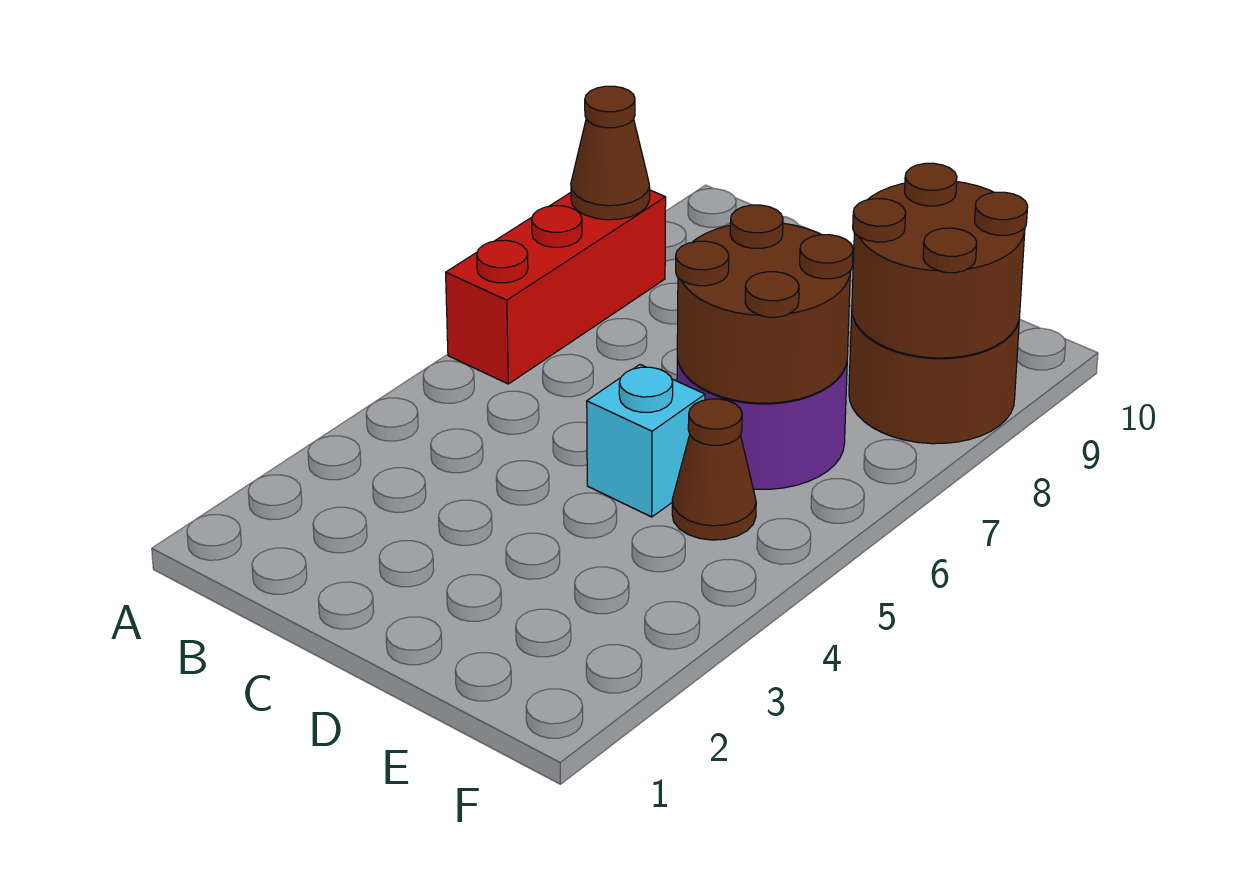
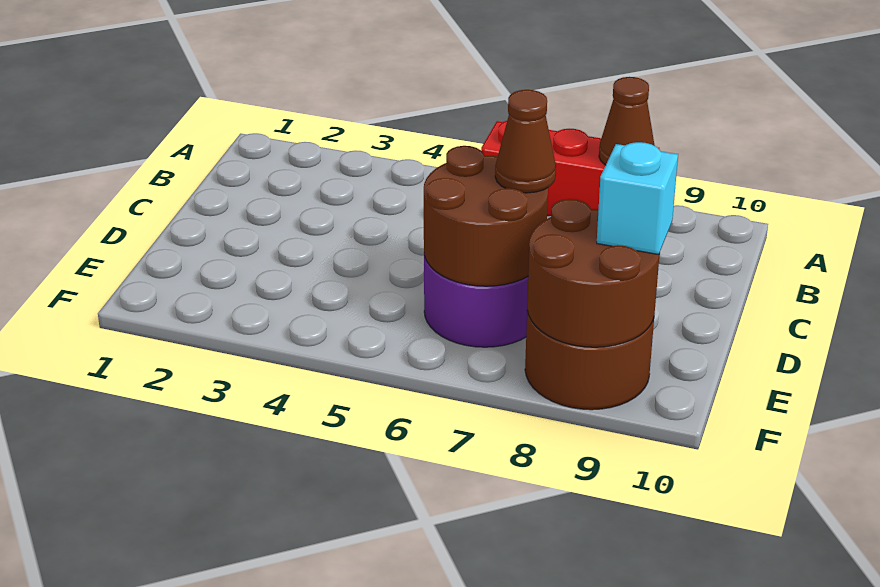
cyan brick D5 level 1 -> cyan brick E9 level 3
brown cone E5 level 1 -> brown cone D7 level 3

